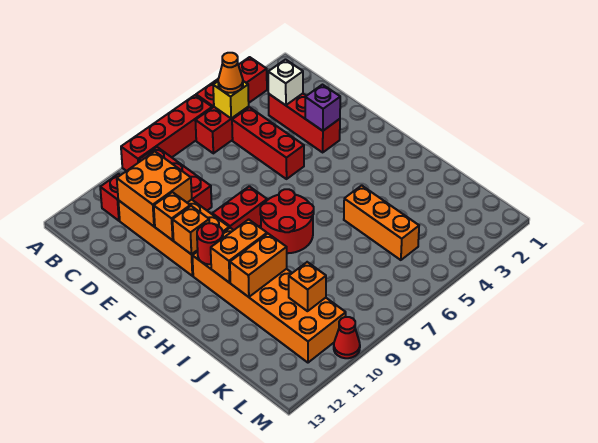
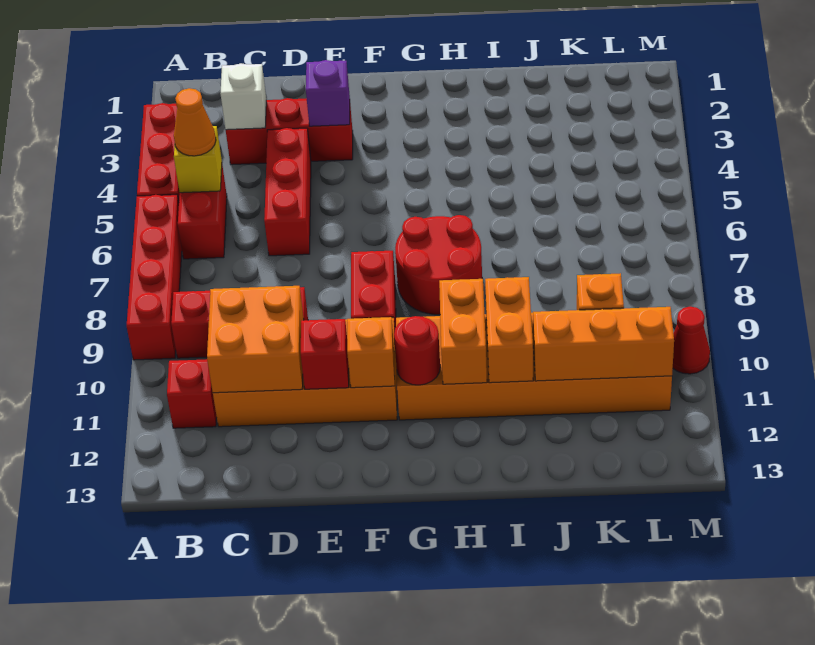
red brick C5:E5 level 1 -> red brick D4:D6 level 1
orange brick E11 level 2 -> red brick E11 level 2
orange brick I5:K5 level 1 -> orange brick J11:L11 level 2

